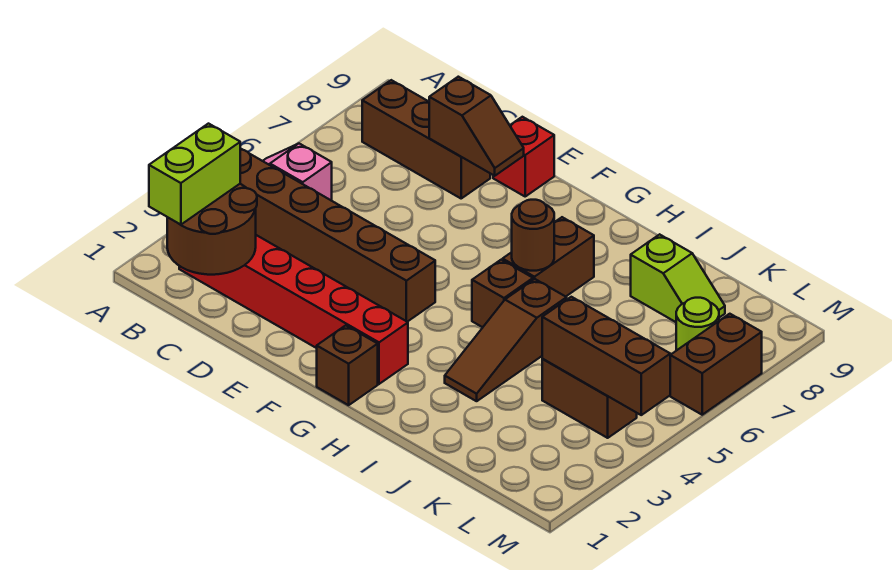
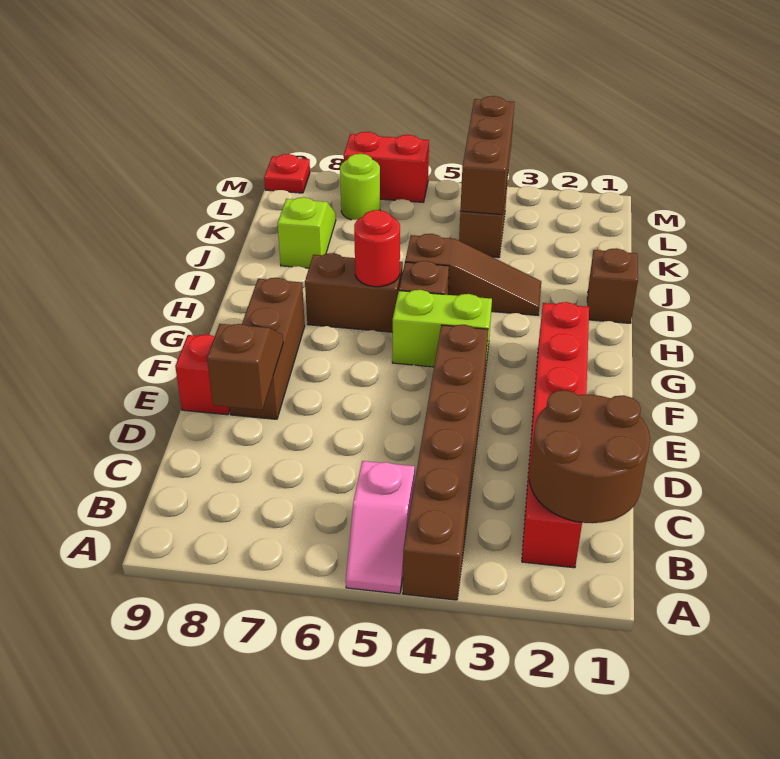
lime brick B1:B2 level 3 -> lime brick G4:G5 level 1
brown brick B8:D8 level 1 -> brown brick E8:G8 level 1
brown brick G1 level 1 -> brown brick I1 level 1
brown round brick H6 level 2 -> red round brick H6 level 2
brown brick M6:M7 level 1 -> red brick M6:M7 level 1
none -> red plate M9 level 1

